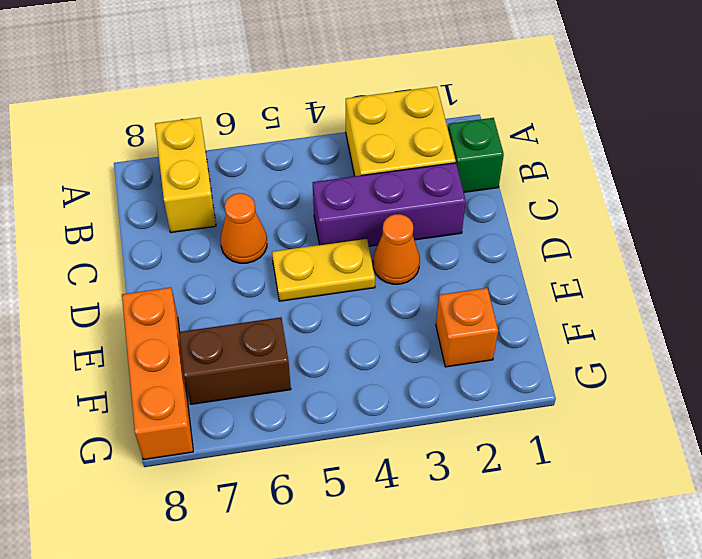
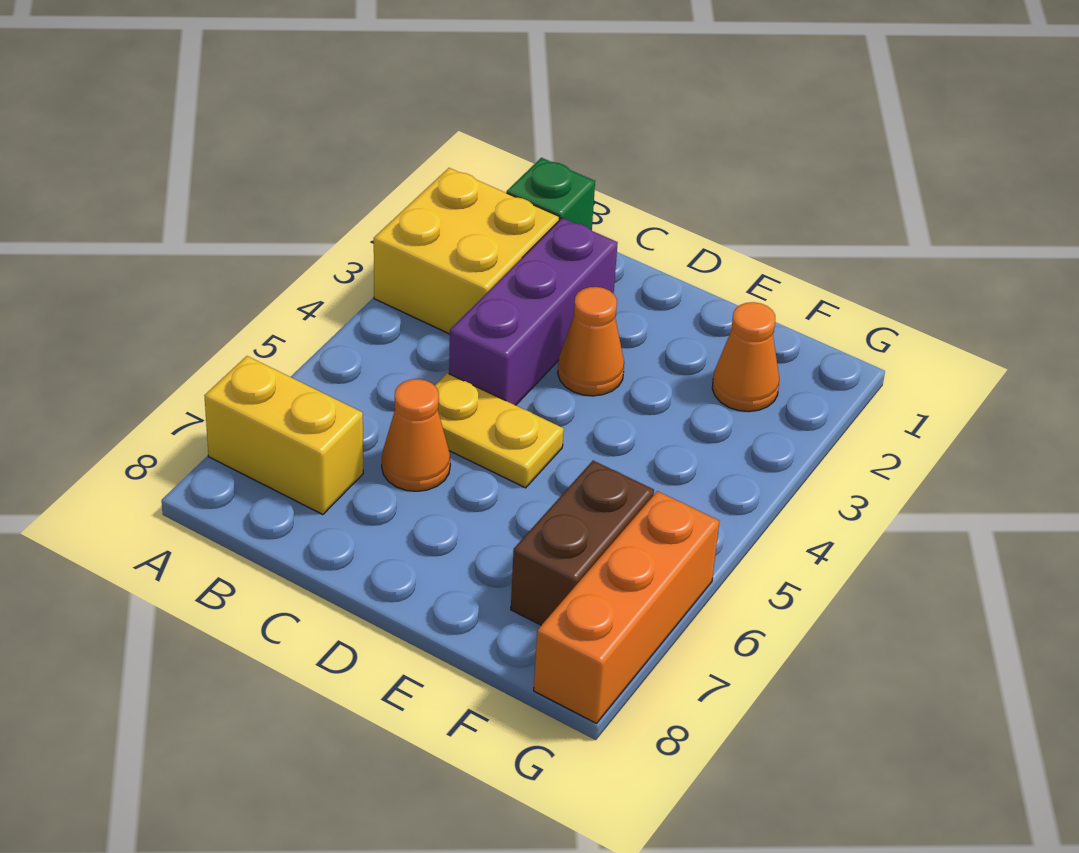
yellow plate D4:D5 level 1 -> yellow plate C5:D5 level 1
orange brick E8:G8 level 1 -> orange brick G6:G8 level 1
orange brick F2 level 1 -> orange cone F2 level 1

